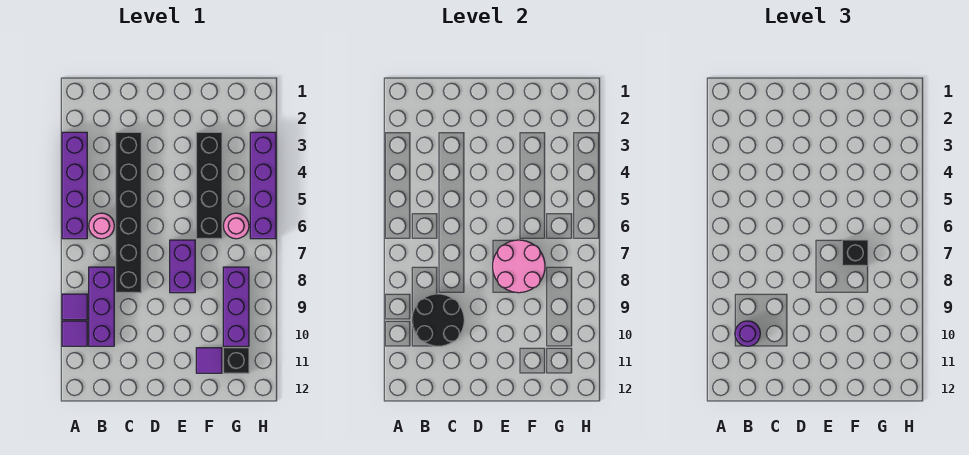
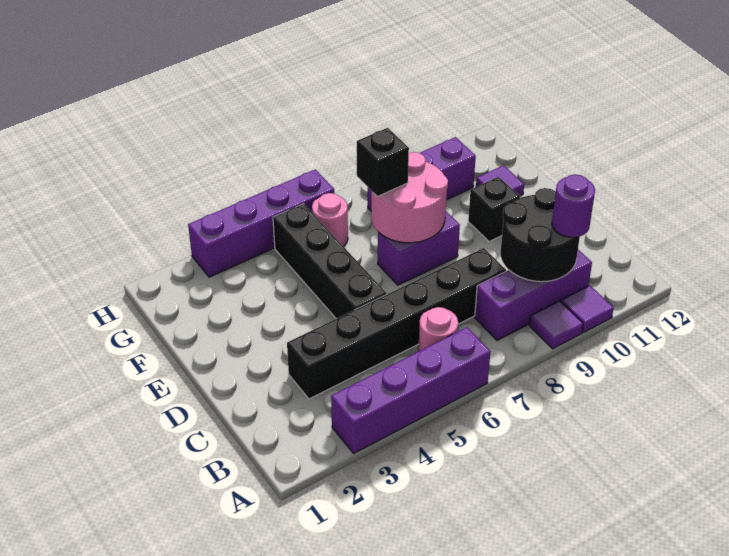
black brick F3:F6 level 1 -> black brick D5:G5 level 1
black brick G11 level 1 -> black brick E10 level 1

